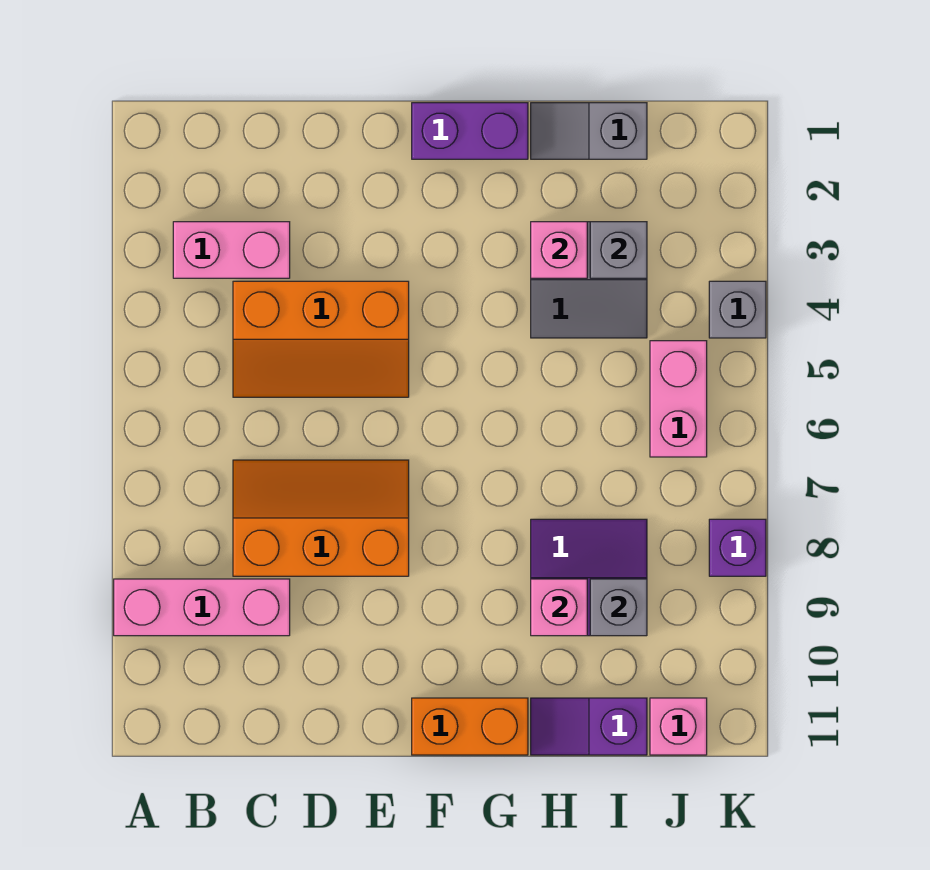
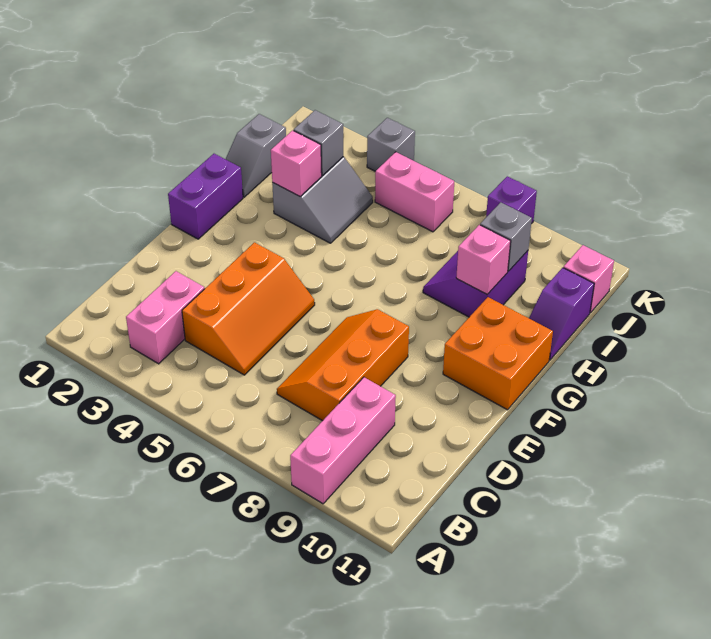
orange brick F11:G11 level 1 -> orange brick F10:G11 level 1

